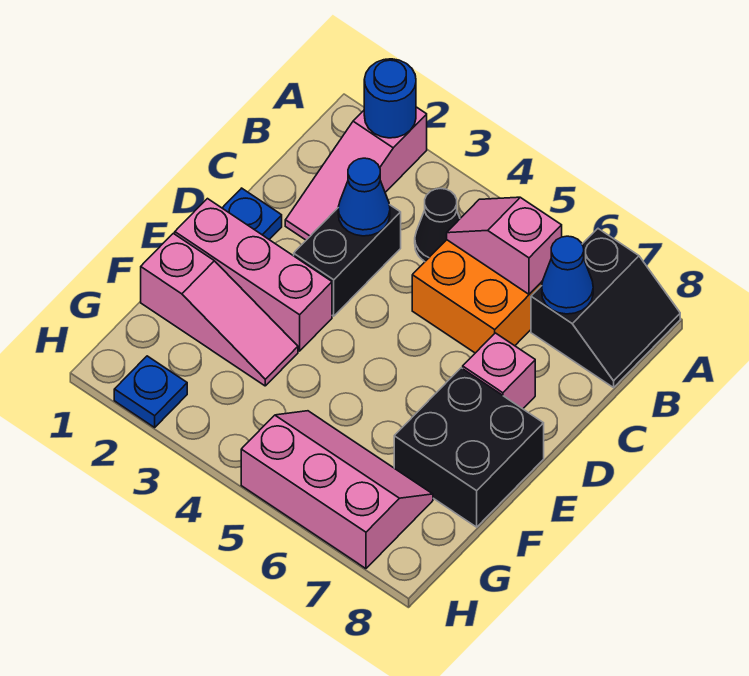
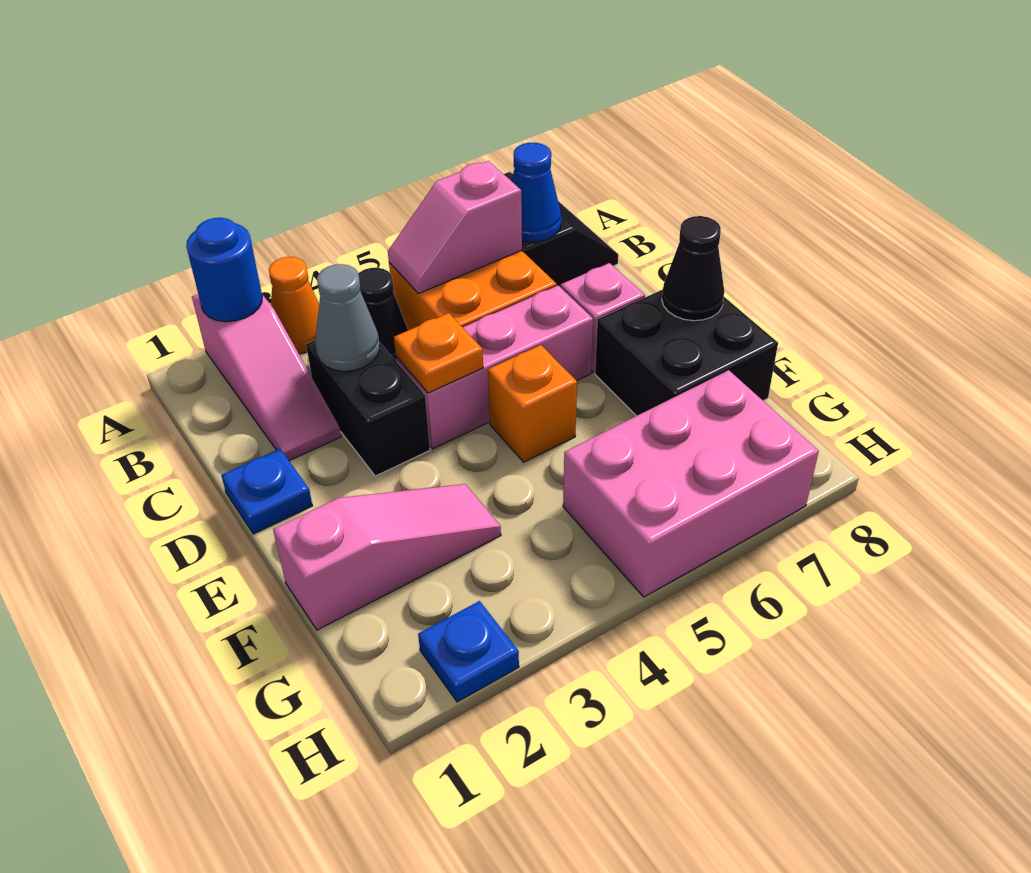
none -> orange cone A3 level 1
blue cone C3 level 2 -> grey cone C3 level 2
none -> orange plate D4 level 2
pink brick E1:E3 level 1 -> pink brick D4:D6 level 1
none -> orange brick E5 level 1
none -> black cone E8 level 2
pink slope G5:H7 level 1 top H -> pink brick G5:H7 level 1

